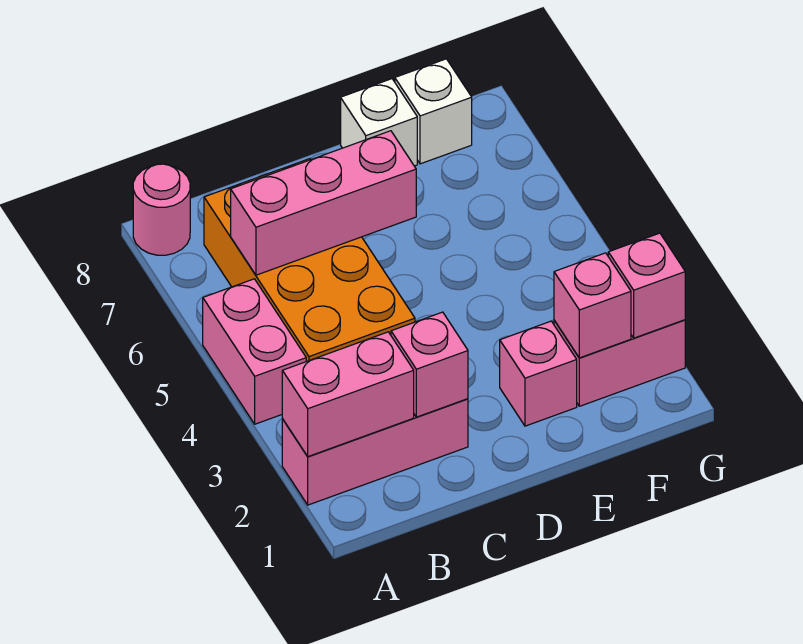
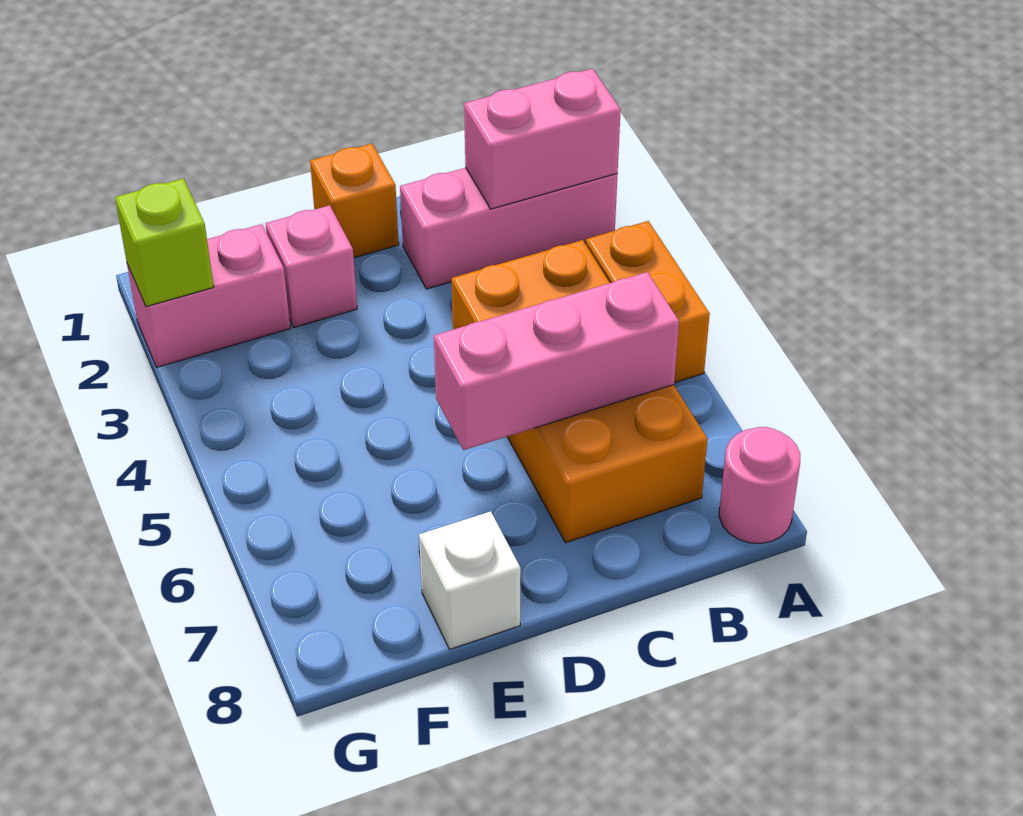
pink brick A4:A5 level 1 -> orange brick A4:A5 level 1
pink brick C2 level 2 -> none
none -> orange brick D1 level 1
pink brick F2 level 2 -> none
white brick F8 level 1 -> none
pink brick G2 level 2 -> lime brick G2 level 2

